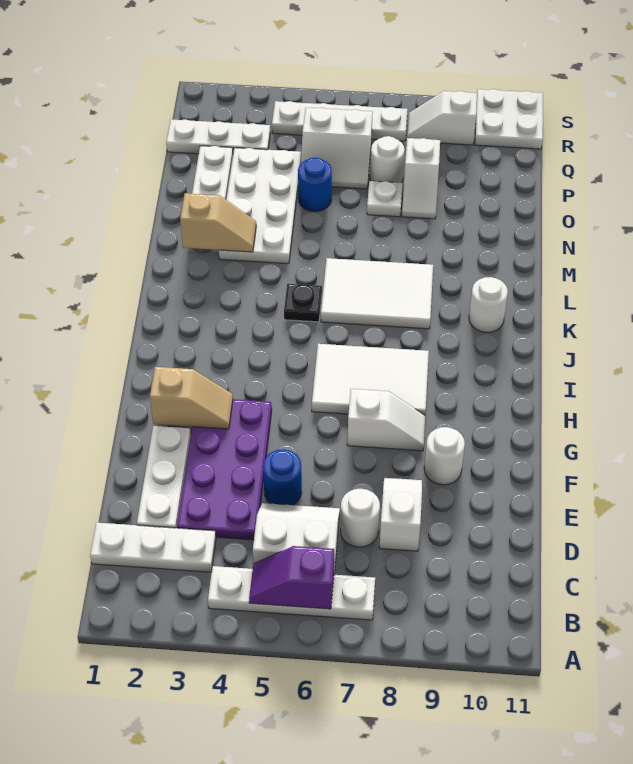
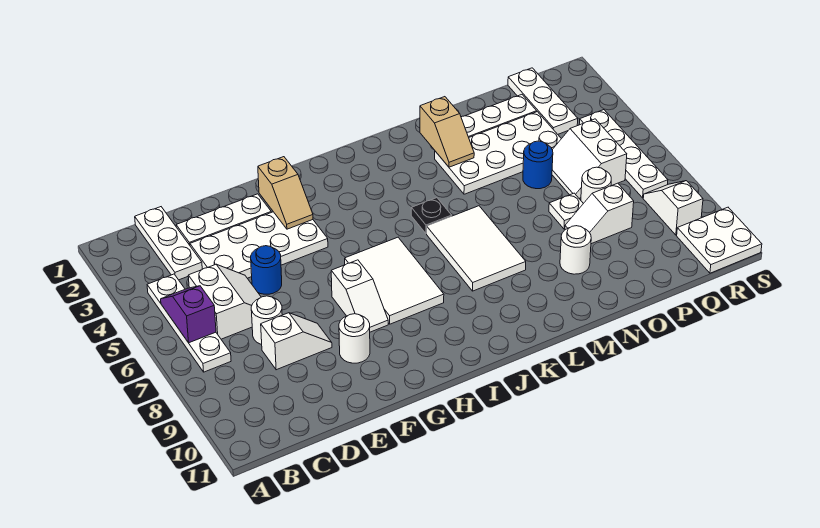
purple plate D3:G4 level 1 -> white plate D3:G4 level 1
white round brick K10 level 1 -> white round brick N9 level 1

